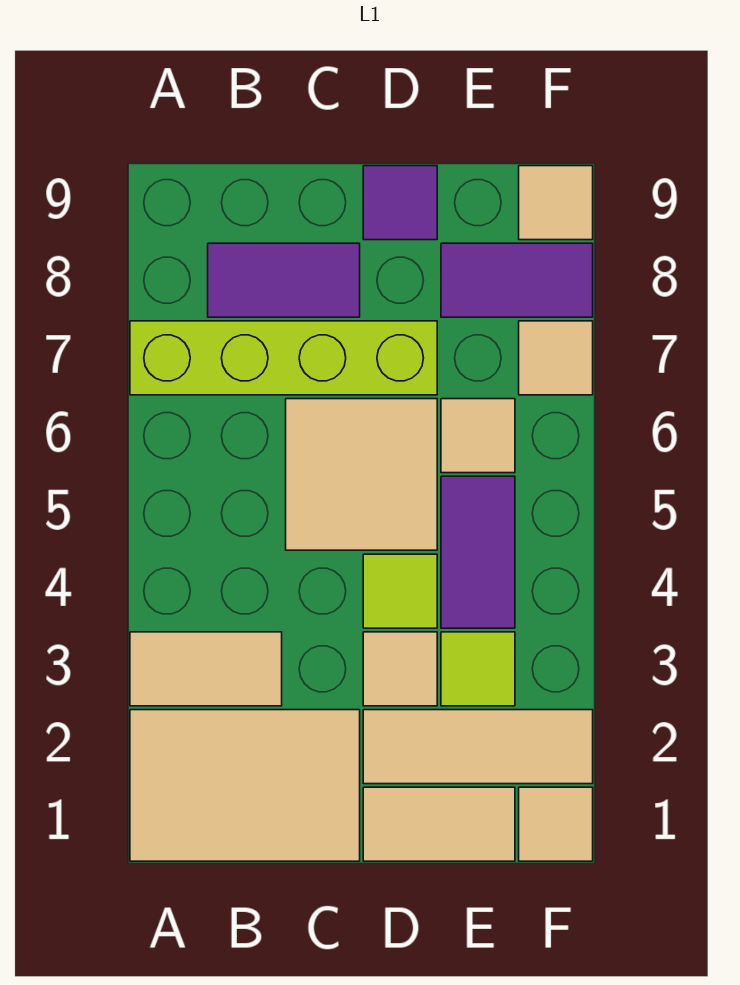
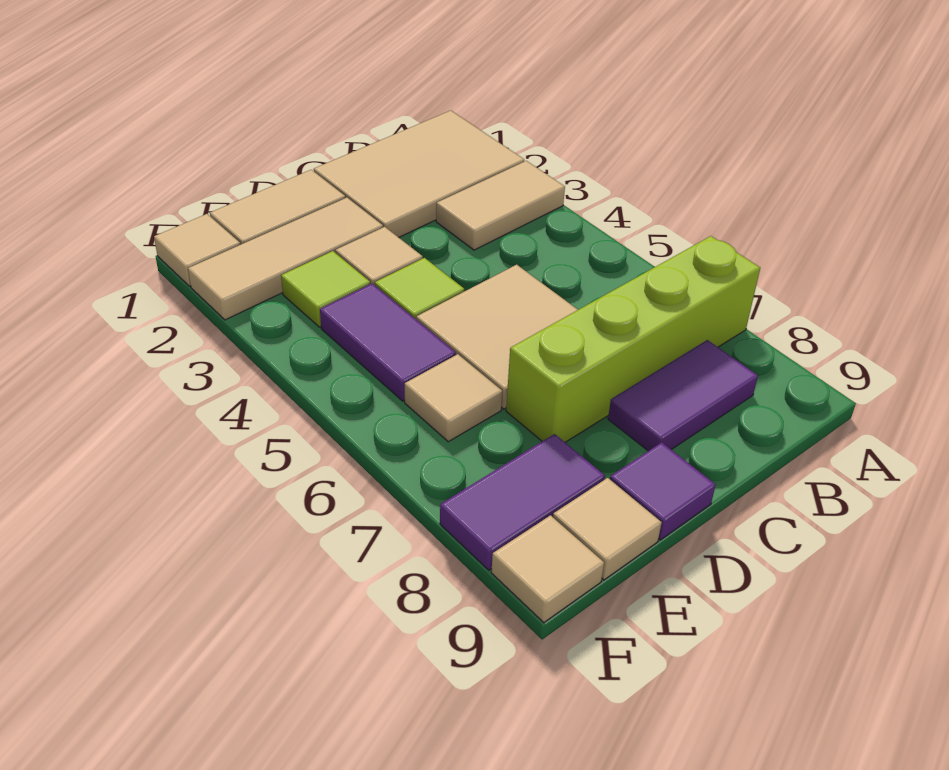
tan tile F7 level 1 -> tan tile E9 level 1

